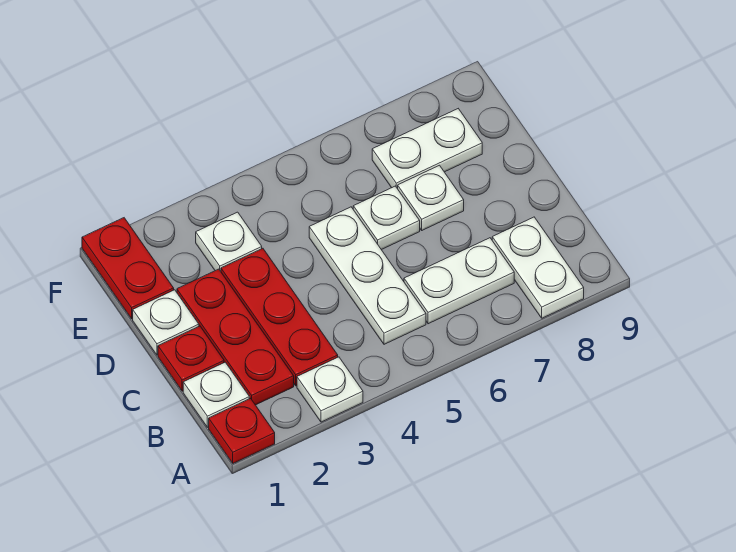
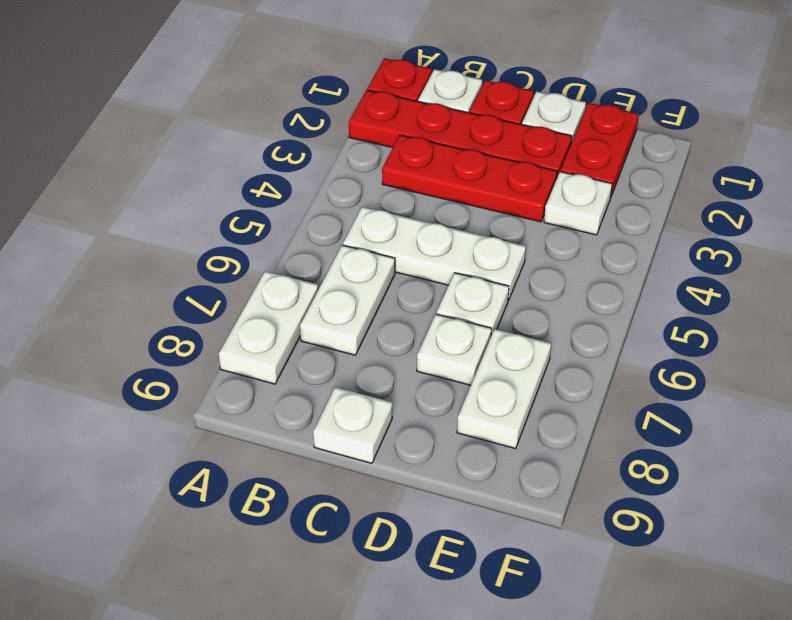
white plate A3 level 1 -> white plate C9 level 1
white plate A8:B8 level 1 -> white plate A7:A8 level 1
red plate B2:D2 level 1 -> red plate A2:D2 level 1
red plate E1:F1 level 1 -> red plate E1:E2 level 1

